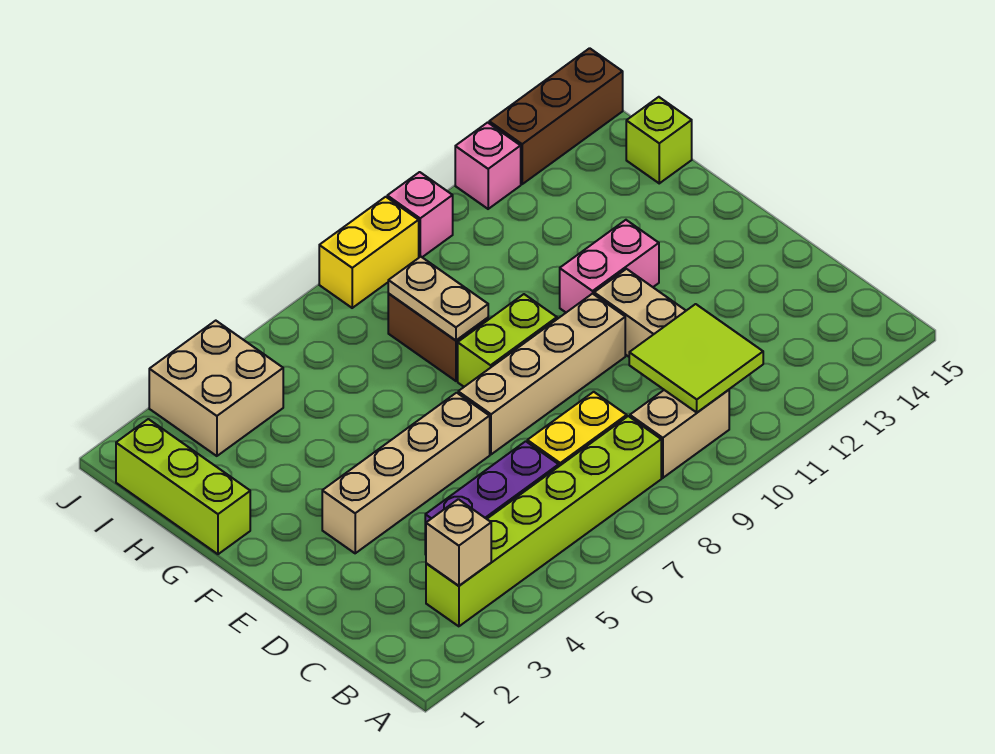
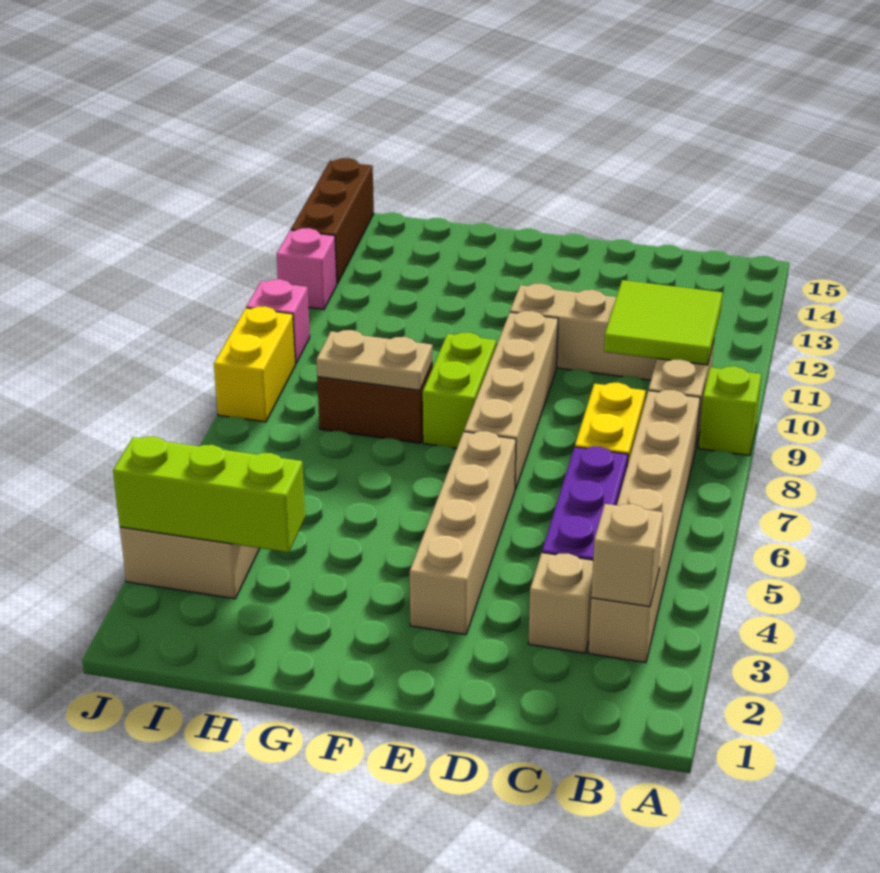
lime brick B3:B8 level 1 -> tan brick B3:B8 level 1
none -> tan brick C3 level 1
pink brick F11:F12 level 1 -> none
lime brick G1:I1 level 1 -> lime brick H3:J3 level 2
lime brick H15 level 1 -> lime brick A9 level 1

